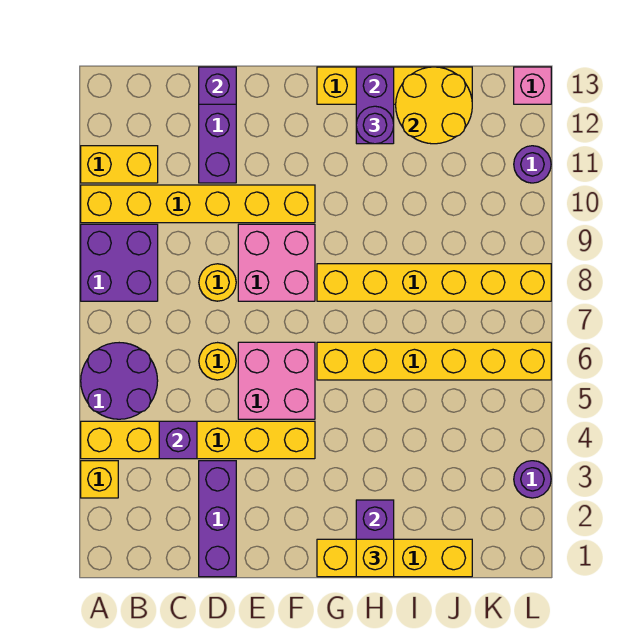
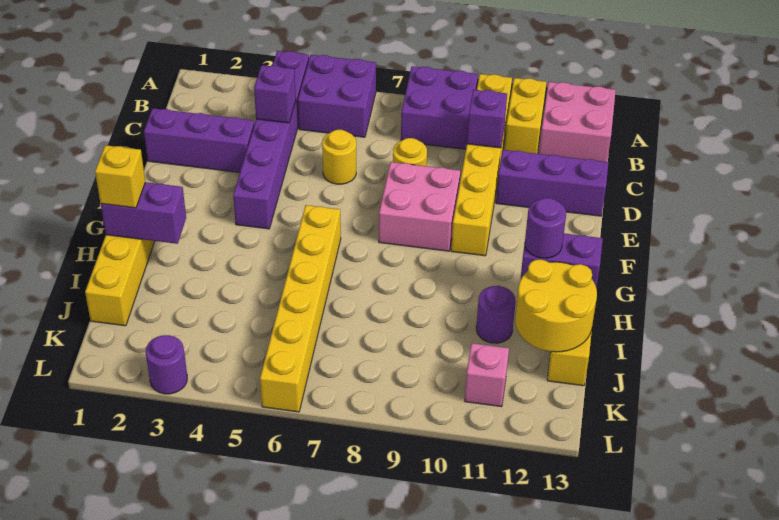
yellow brick A3 level 1 -> none
yellow brick A4:F4 level 1 -> purple brick A4:F4 level 1
purple round brick A5:B6 level 1 -> purple brick A5:B6 level 1
purple brick D13 level 2 -> purple brick C10 level 2
pink brick E5:F6 level 1 -> pink brick A12:B13 level 1
yellow brick G8:L8 level 1 -> none
purple round brick L11 level 1 -> purple round brick I11 level 1
pink brick L13 level 1 -> pink brick K11 level 1

